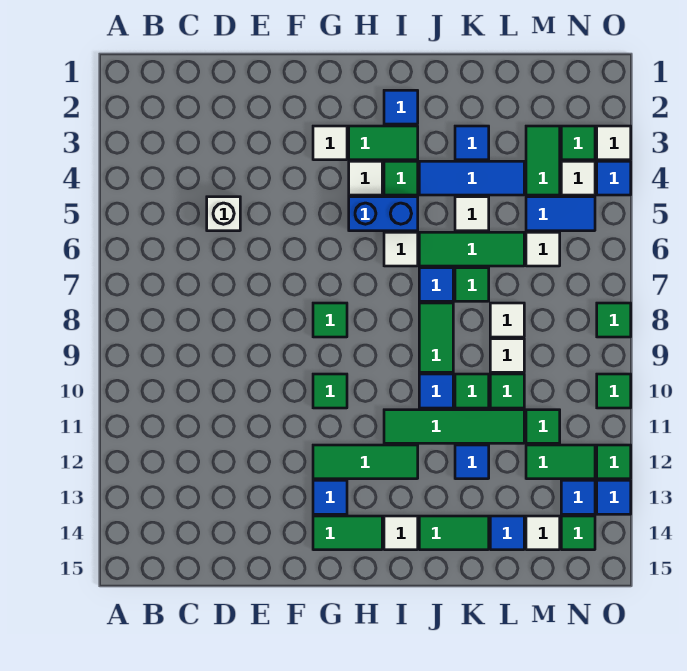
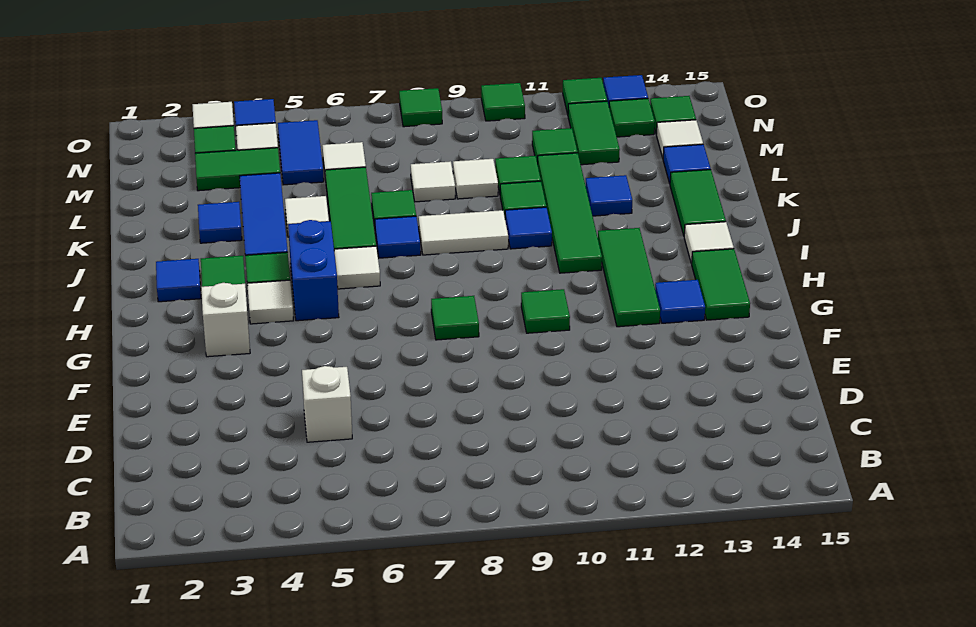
white tile G3 level 1 -> white brick G3 level 1
green tile J8:J9 level 1 -> white tile J8:J9 level 1
blue tile N13 level 1 -> green tile N13 level 1

